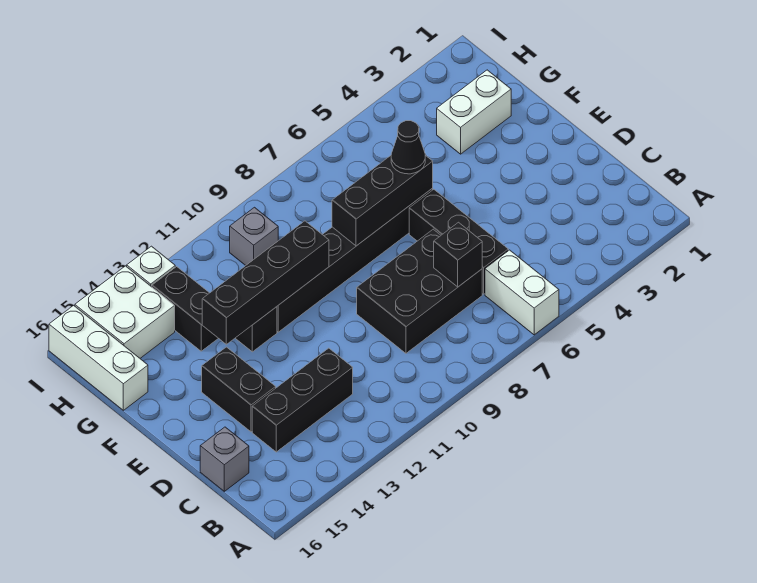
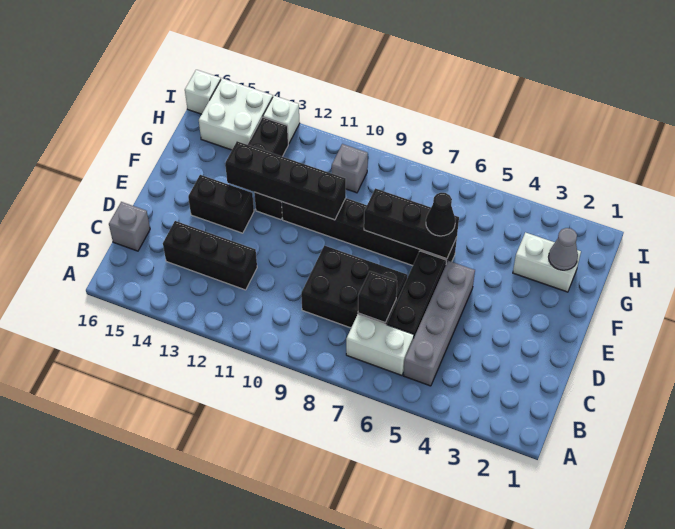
white brick A6:B6 level 1 -> white brick B6:B7 level 1
none -> grey brick B5:E5 level 1
black brick D14:E14 level 1 -> black brick E13:E14 level 1
none -> grey cone G2 level 2
white brick G16:I16 level 1 -> white brick I16 level 1

